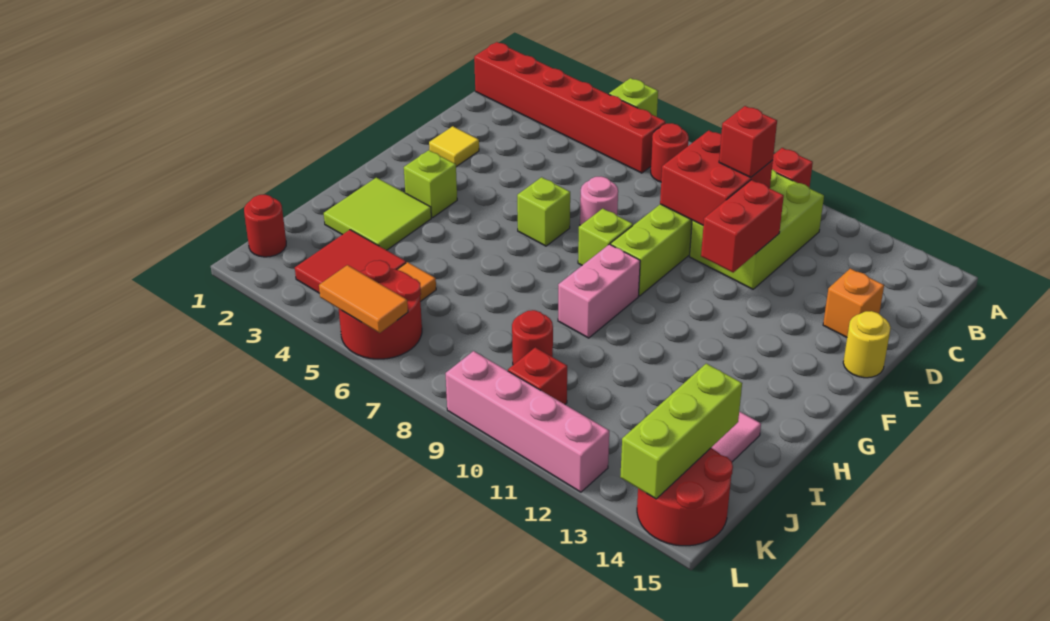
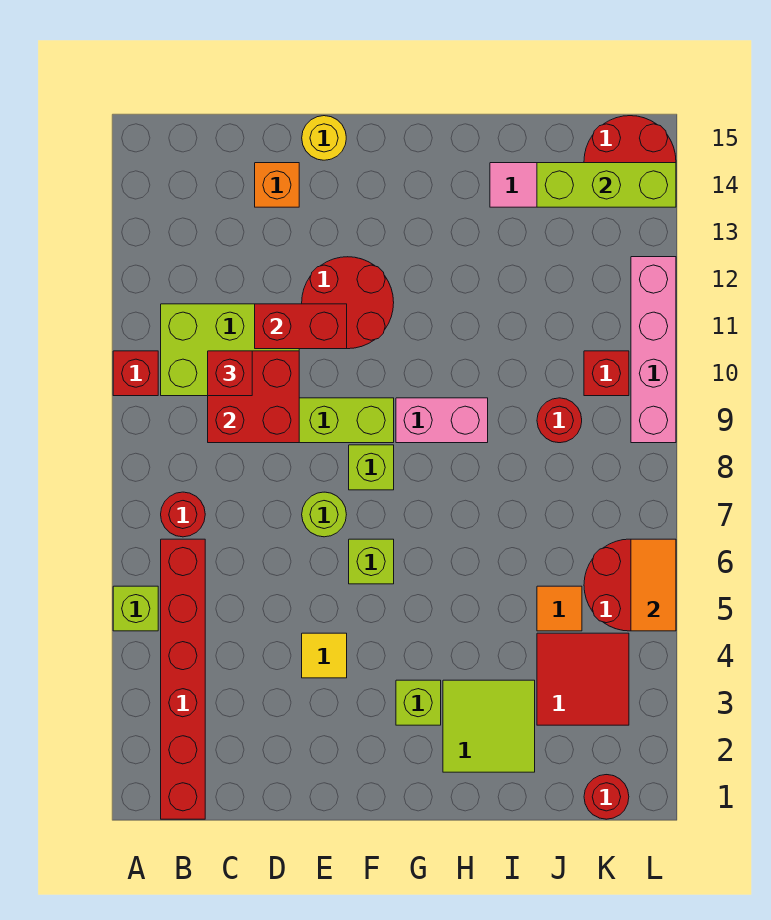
yellow tile E2 level 1 -> yellow tile E4 level 1
pink round brick E7 level 1 -> lime round brick E7 level 1
none -> red round brick E11:F12 level 1

